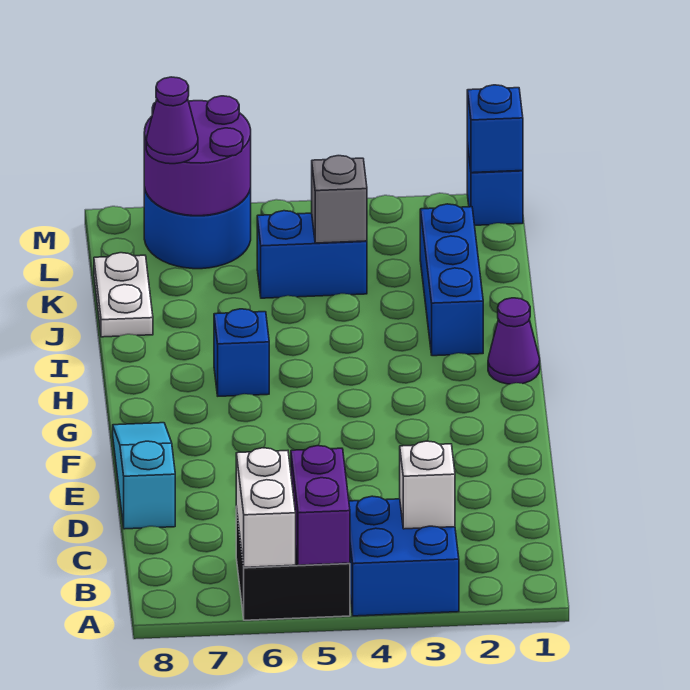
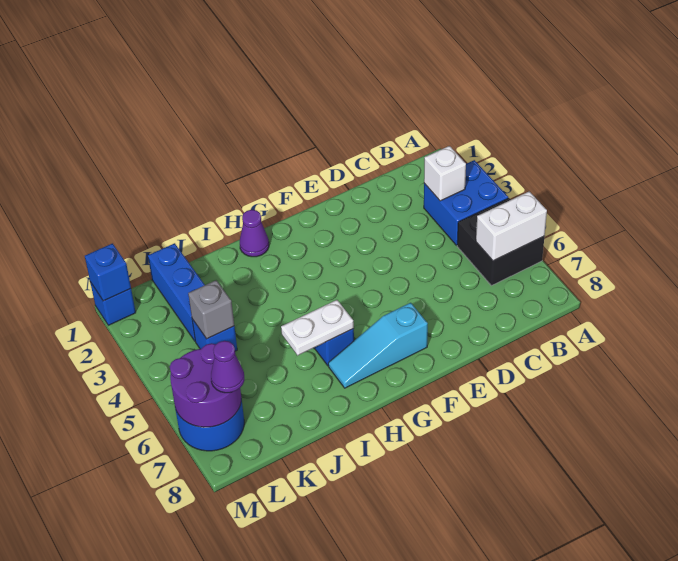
purple brick A5:B5 level 2 -> none
cyan slope D8:F8 level 1 top D -> cyan slope F7:H7 level 1 top F
blue brick I2:K2 level 1 -> blue brick K1:K3 level 1
white plate J8:K8 level 1 -> white plate H6:I6 level 2
blue brick K4:K5 level 1 -> blue brick K4 level 1

